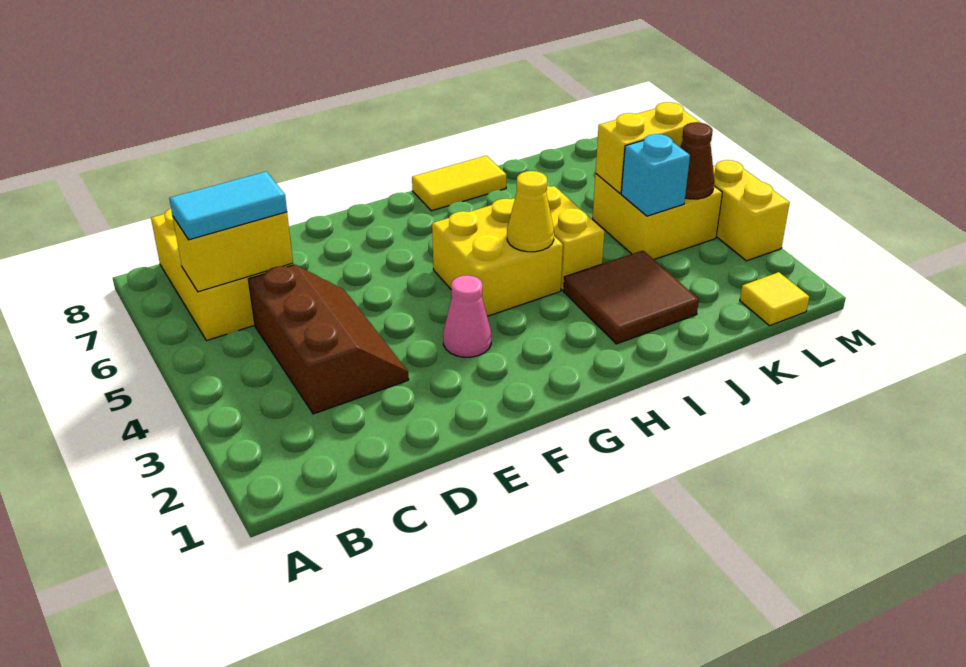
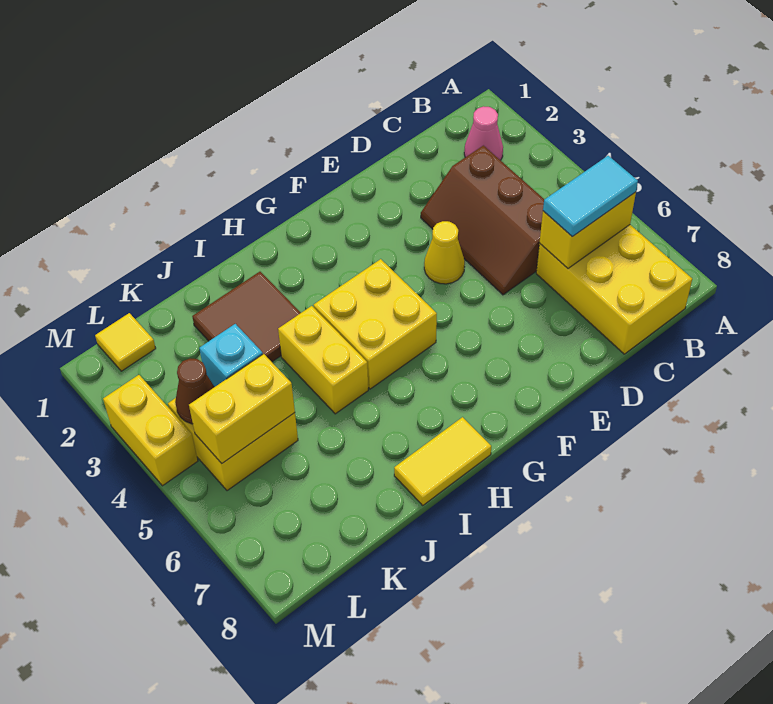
pink cone F3 level 1 -> pink cone B2 level 1
yellow cone H4 level 2 -> yellow cone E4 level 1

